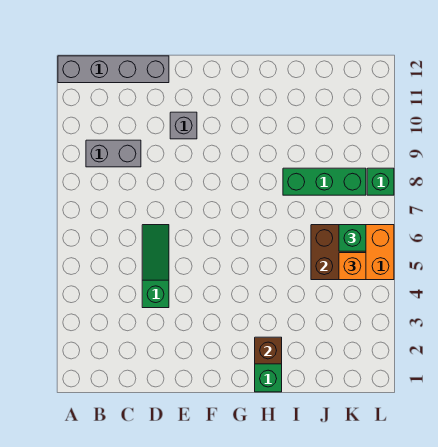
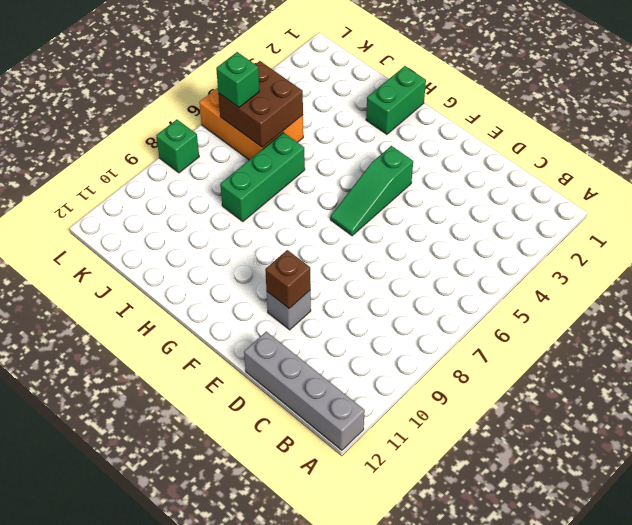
grey brick B9:C9 level 1 -> none
green slope D4:D6 level 1 top 4 -> green slope F4:F6 level 1 top 4
brown brick H2 level 2 -> brown brick E10 level 2
green brick I8:K8 level 1 -> green brick I6:I8 level 1
orange brick K5 level 3 -> none

